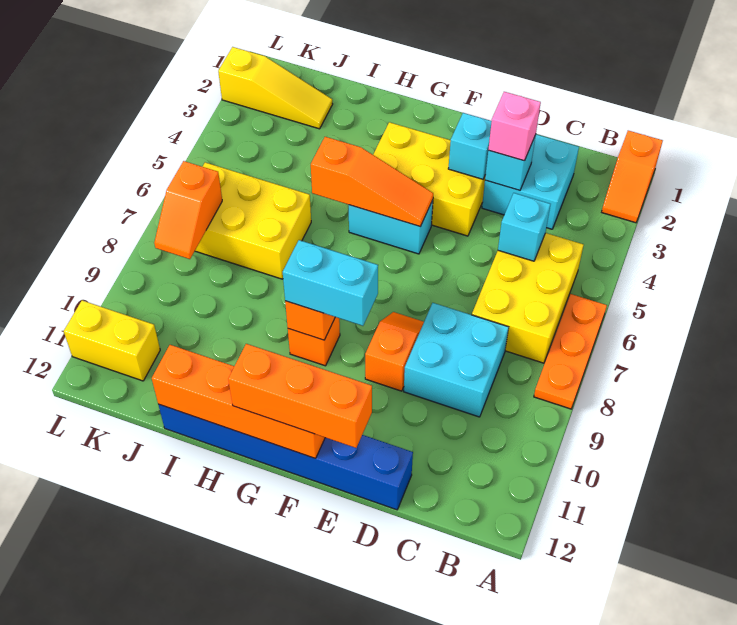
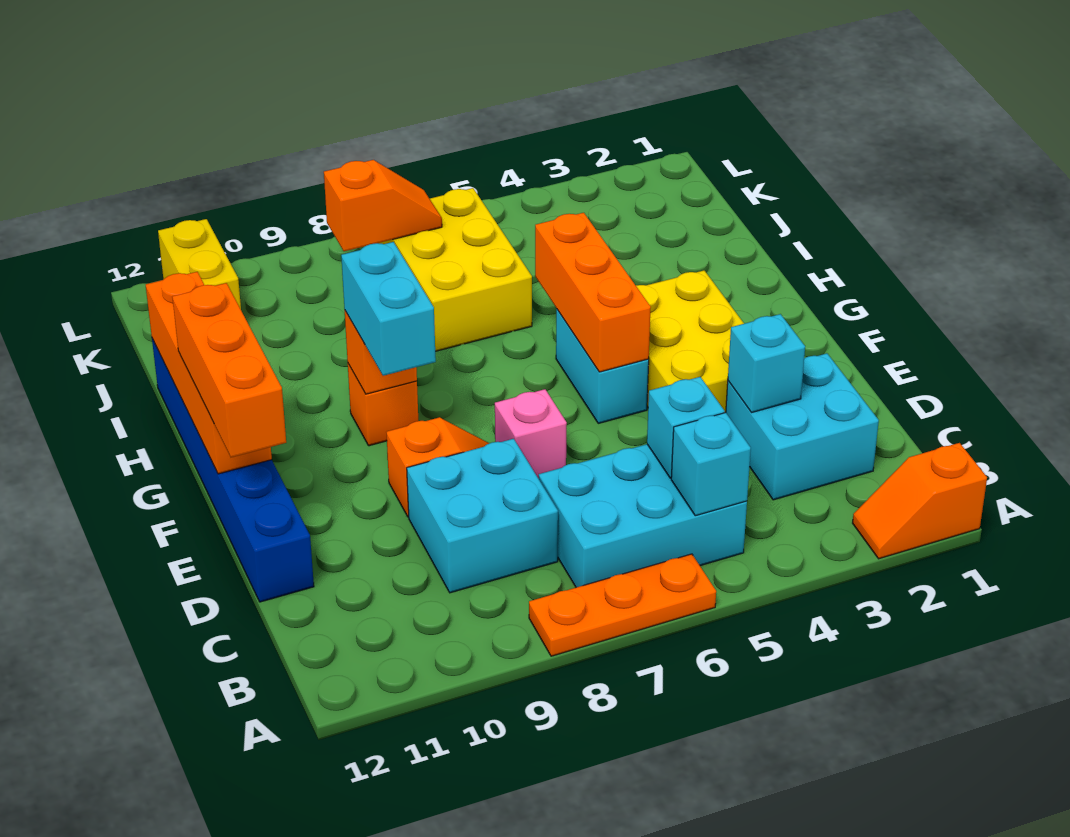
yellow brick B5:C7 level 1 -> cyan brick B5:C7 level 1
pink brick D3 level 3 -> pink brick E7 level 1
cyan brick E3 level 2 -> cyan brick B5 level 2
orange slope F5:H5 level 2 top H -> orange brick F5:H5 level 2
yellow slope J2:L2 level 1 top L -> none
orange slope K7:K8 level 2 top 7 -> orange slope K7:K8 level 2 top 8

